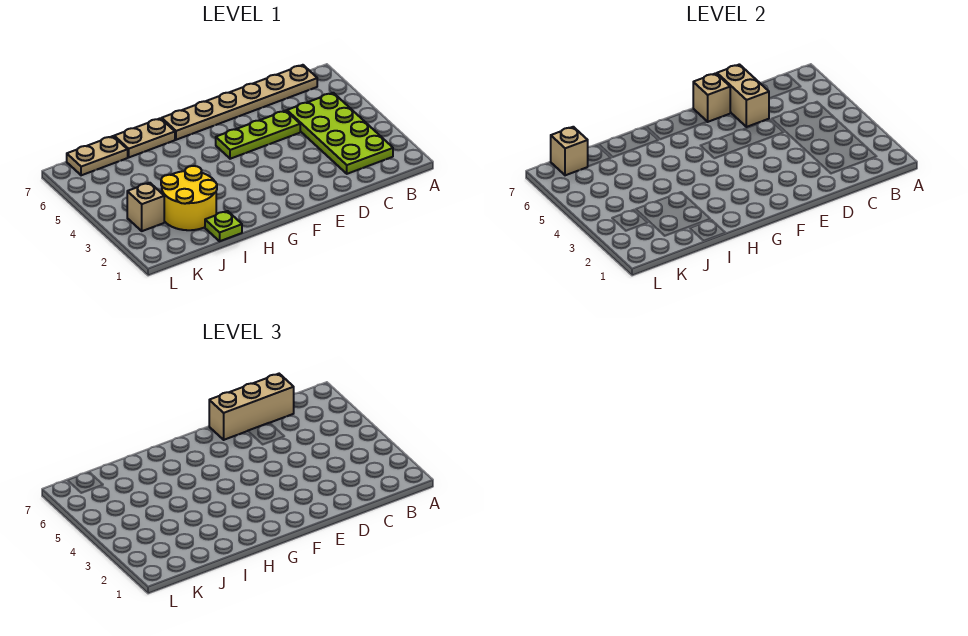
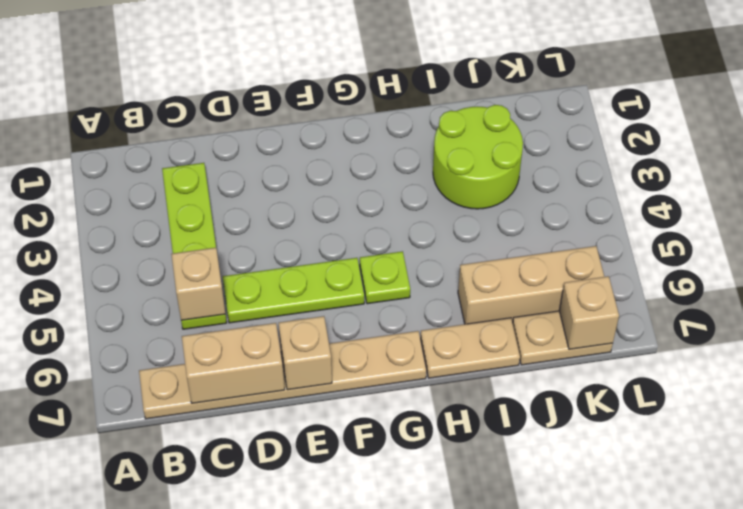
lime plate B2:C5 level 1 -> lime plate C2:C5 level 1
tan brick C7:E7 level 3 -> tan brick I6:K6 level 1
tan brick D6:D7 level 2 -> tan brick C7:D7 level 2
lime plate I1 level 1 -> lime plate G5 level 1
yellow round brick I2:J3 level 1 -> lime round brick I2:J3 level 1
tan brick K3 level 1 -> tan brick C5 level 2

